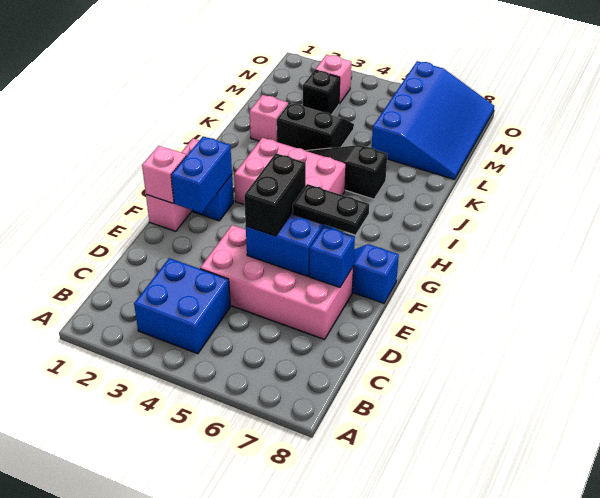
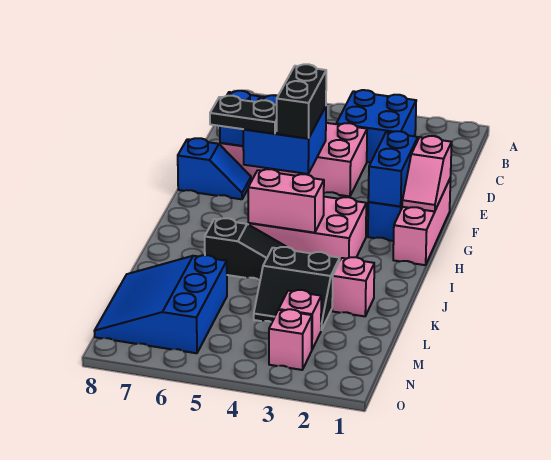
none -> pink brick I4:I5 level 2
blue slope L6:O8 level 1 top 6 -> blue slope L6:N8 level 1 top 6
black brick M3 level 1 -> pink brick M3 level 1

